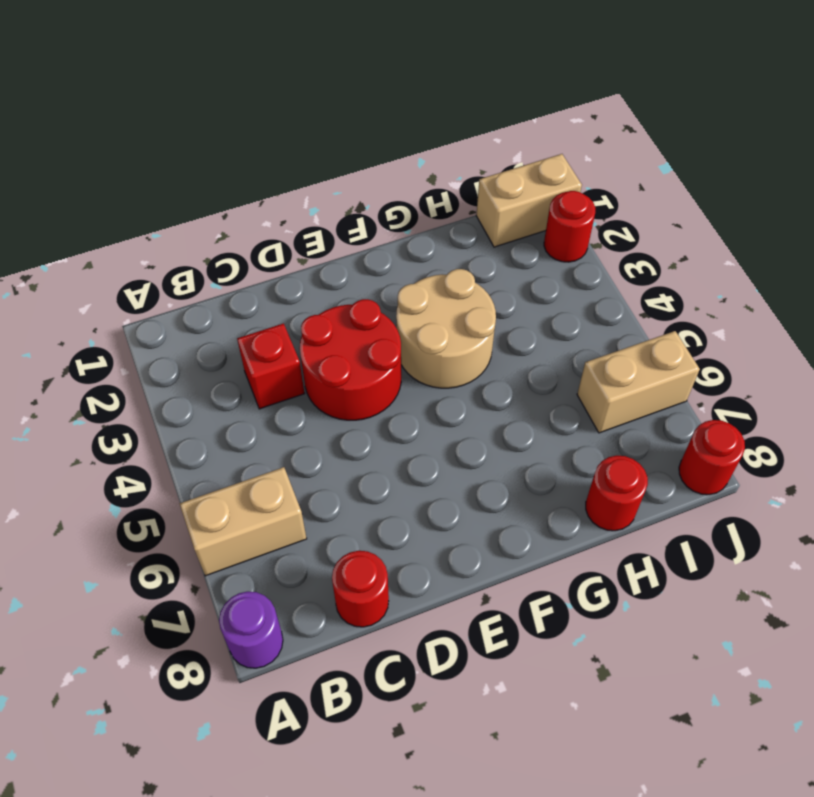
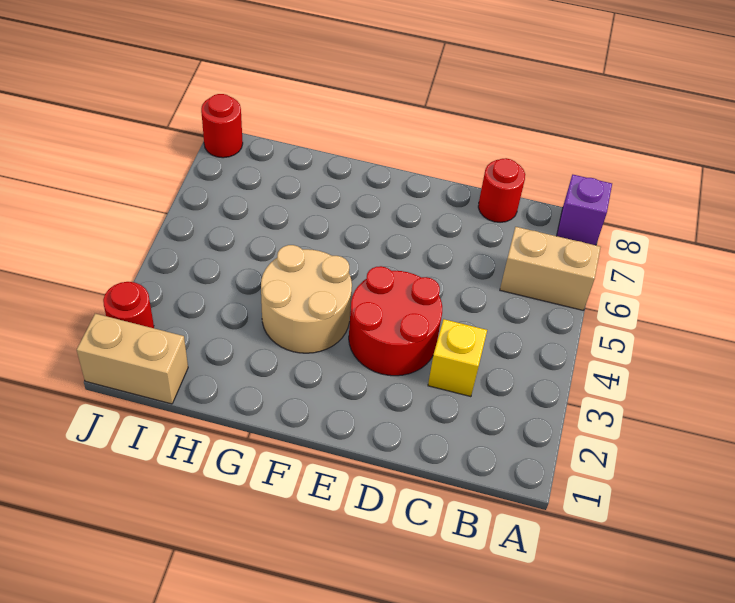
purple round brick A8 level 1 -> purple brick A8 level 1
red brick C3 level 1 -> yellow brick C3 level 1
red round brick H8 level 1 -> none
tan brick I6:J6 level 1 -> none

